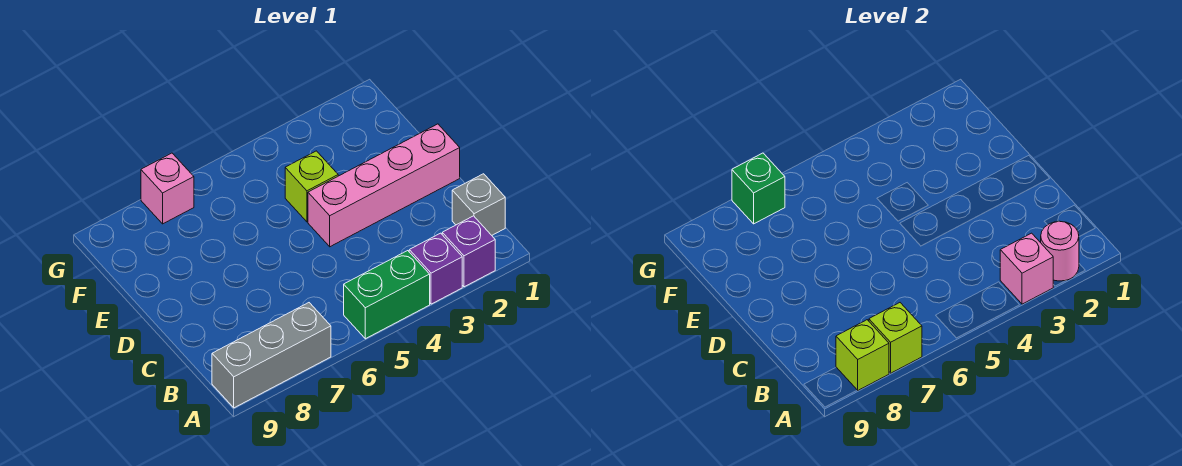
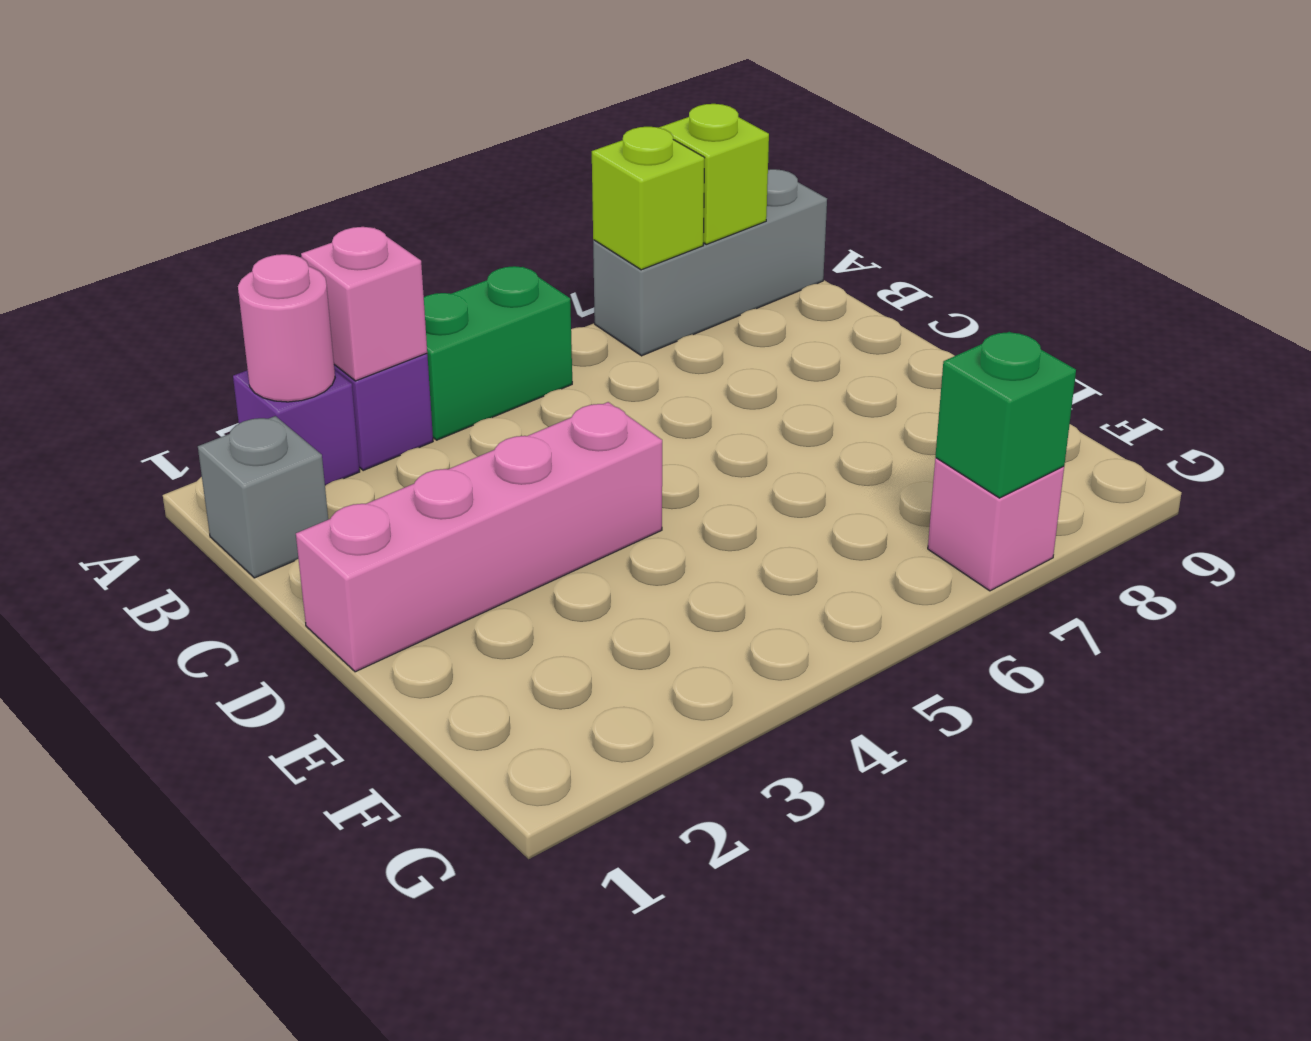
lime brick E4 level 1 -> none

